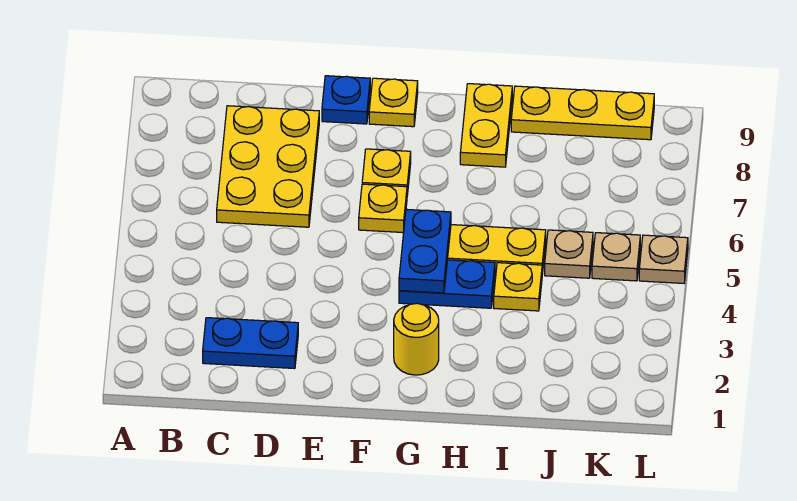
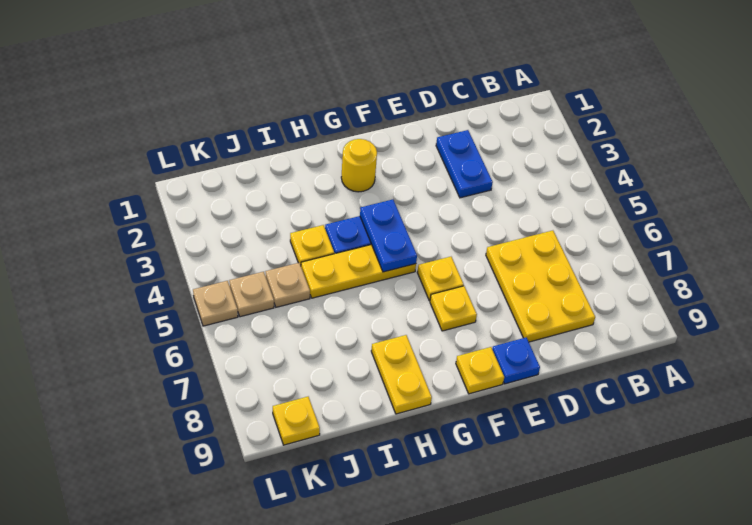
blue plate C2:D2 level 1 -> blue plate D2:D3 level 1
yellow plate I9:K9 level 1 -> yellow plate K9 level 1

